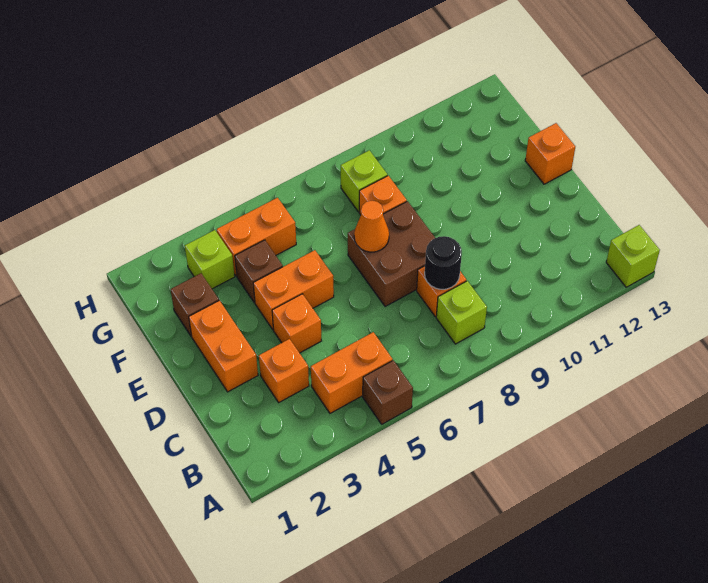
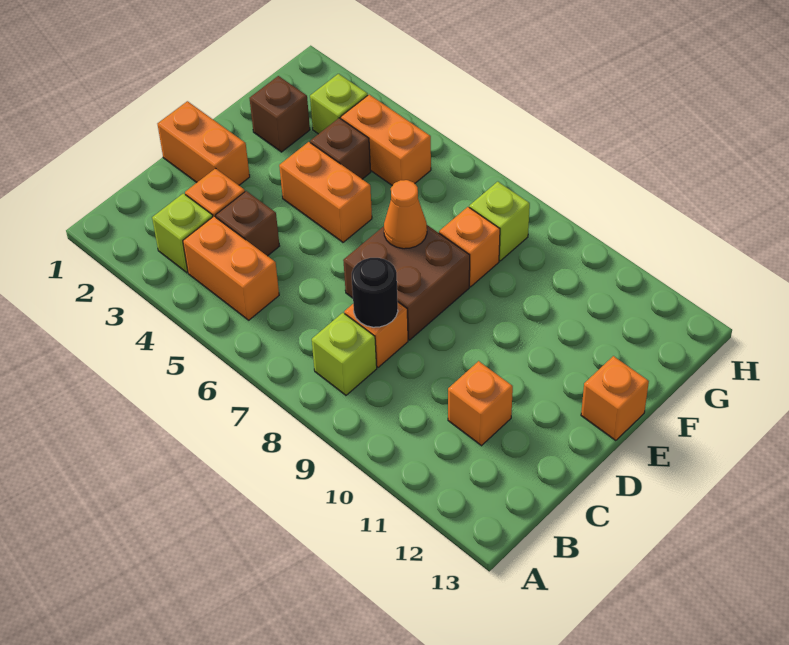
brown brick A5 level 1 -> brown brick C4 level 1
lime brick A13 level 1 -> lime brick B3 level 1
orange brick D2:E2 level 1 -> orange brick D1:D2 level 1
orange brick D4 level 1 -> orange brick C11 level 1

